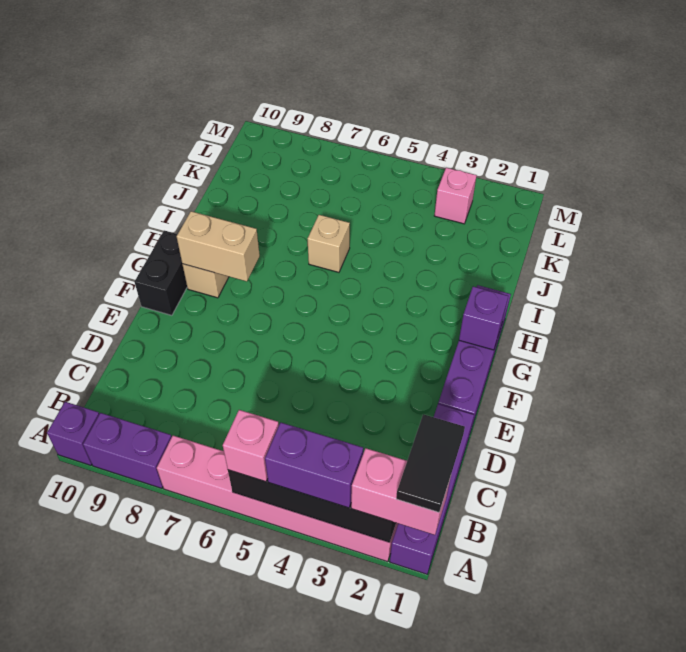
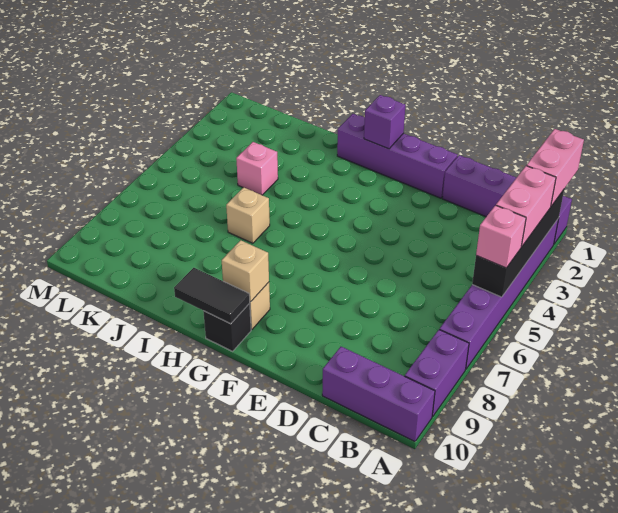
black tile A1:B1 level 4 -> black tile G10:H10 level 2
pink brick A2:A7 level 1 -> purple brick A2:A7 level 1
purple brick A3:A4 level 3 -> pink brick A3:A4 level 3
purple brick A10 level 1 -> purple brick A10:C10 level 1
black brick F10:G10 level 1 -> black brick G10 level 1
tan brick G8:G9 level 2 -> tan brick G9 level 2
pink brick L3 level 1 -> pink brick J4 level 1

